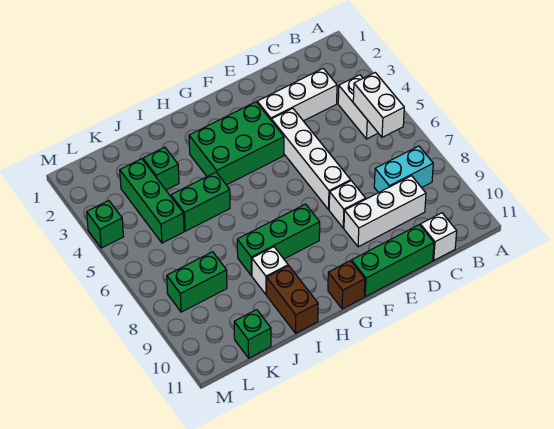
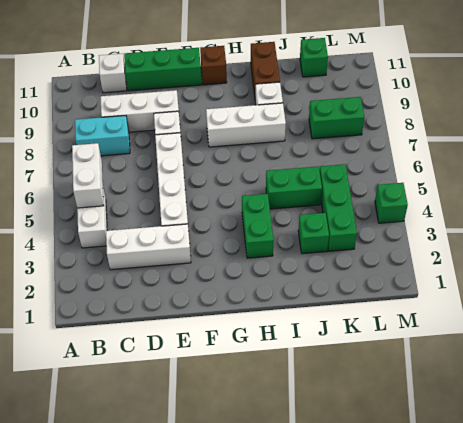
green brick F3:H4 level 1 -> green brick H3:H4 level 1
green brick G8:I8 level 1 -> white brick G8:I8 level 1

